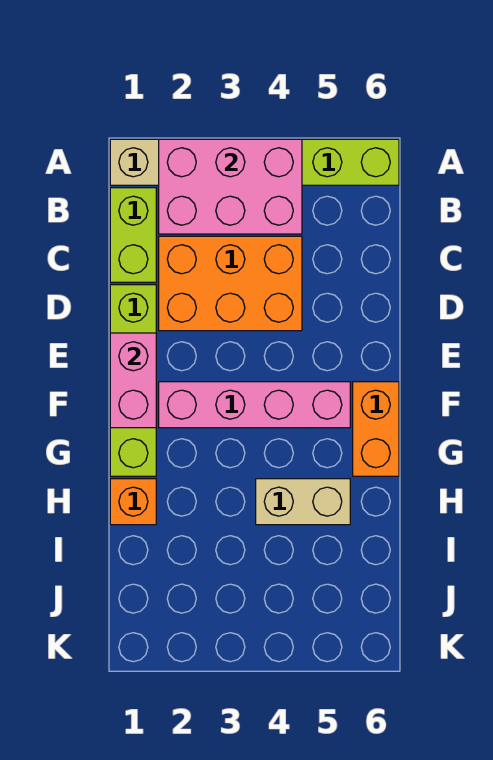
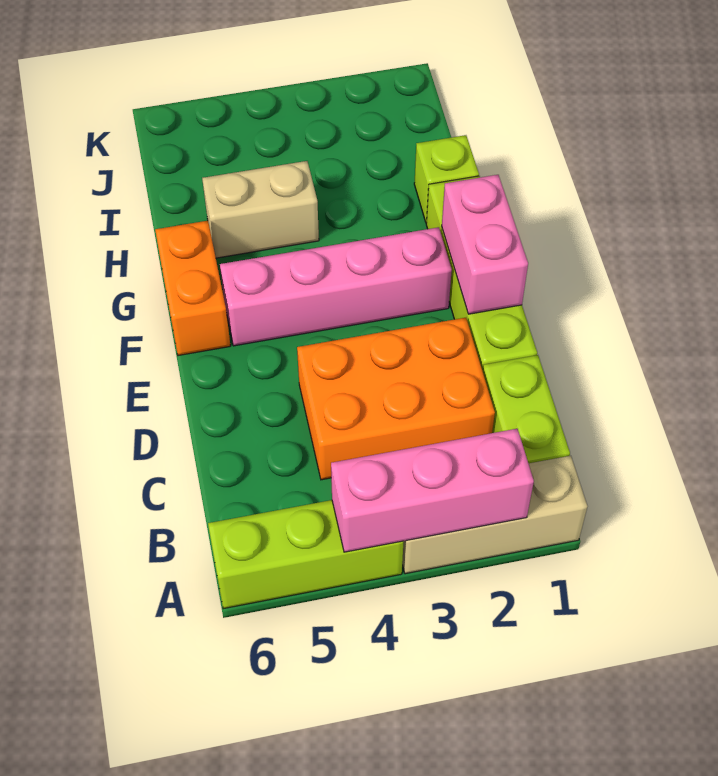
pink brick A2:B4 level 2 -> pink brick A2:A4 level 2
orange brick H1 level 1 -> lime brick H1 level 1

